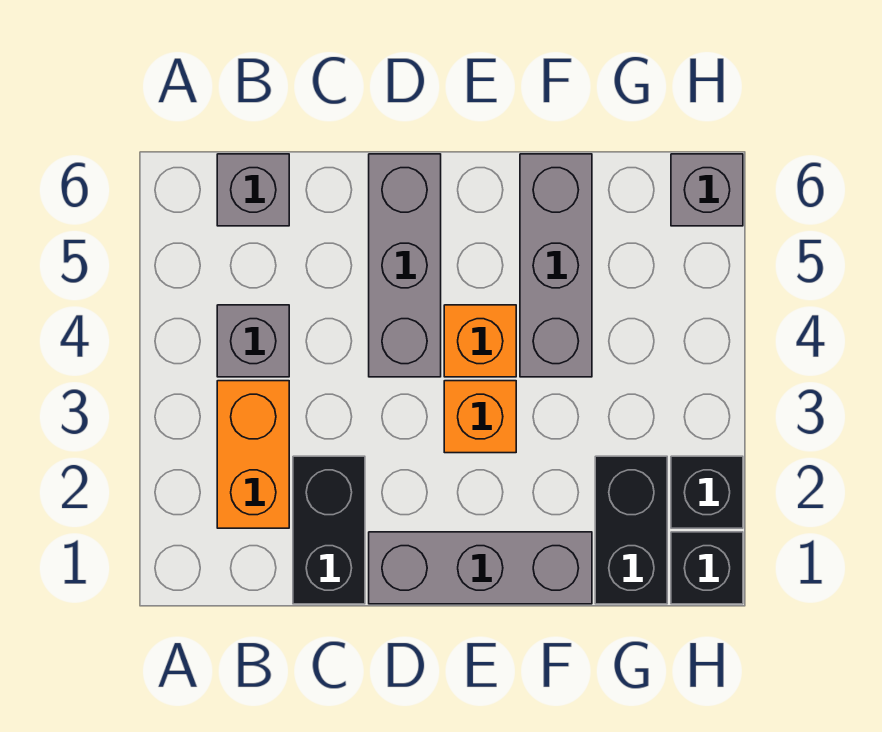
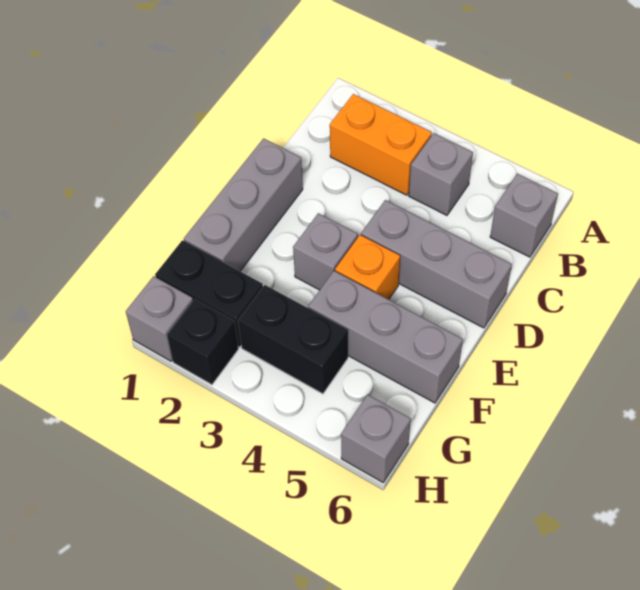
black brick C1:C2 level 1 -> black brick G3:G4 level 1
orange brick E3 level 1 -> grey brick E3 level 1
black brick H1 level 1 -> grey brick H1 level 1

